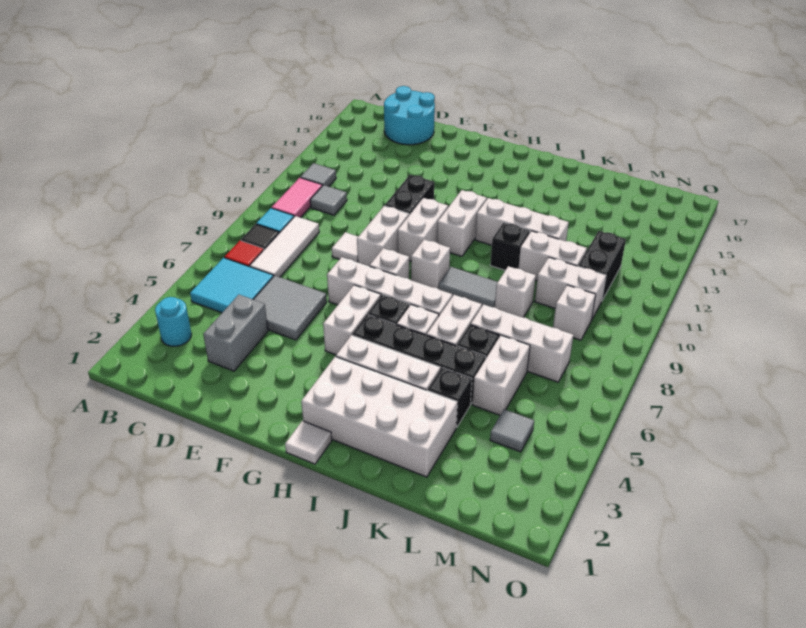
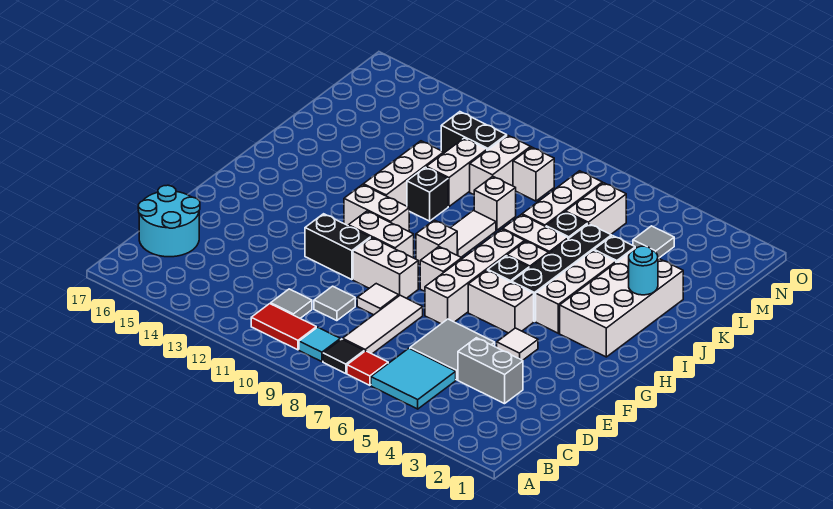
cyan round brick B3 level 1 -> cyan round brick J2 level 2
pink tile B10:B11 level 1 -> red tile B10:B11 level 1
grey tile B12 level 1 -> grey tile D10 level 1
white tile C7:C9 level 1 -> white tile C8:E8 level 1
white tile H1 level 1 -> white tile F4 level 1
grey tile I9:J9 level 1 -> white tile I9:J9 level 1
white brick L5:L6 level 1 -> white brick L6:M6 level 1

